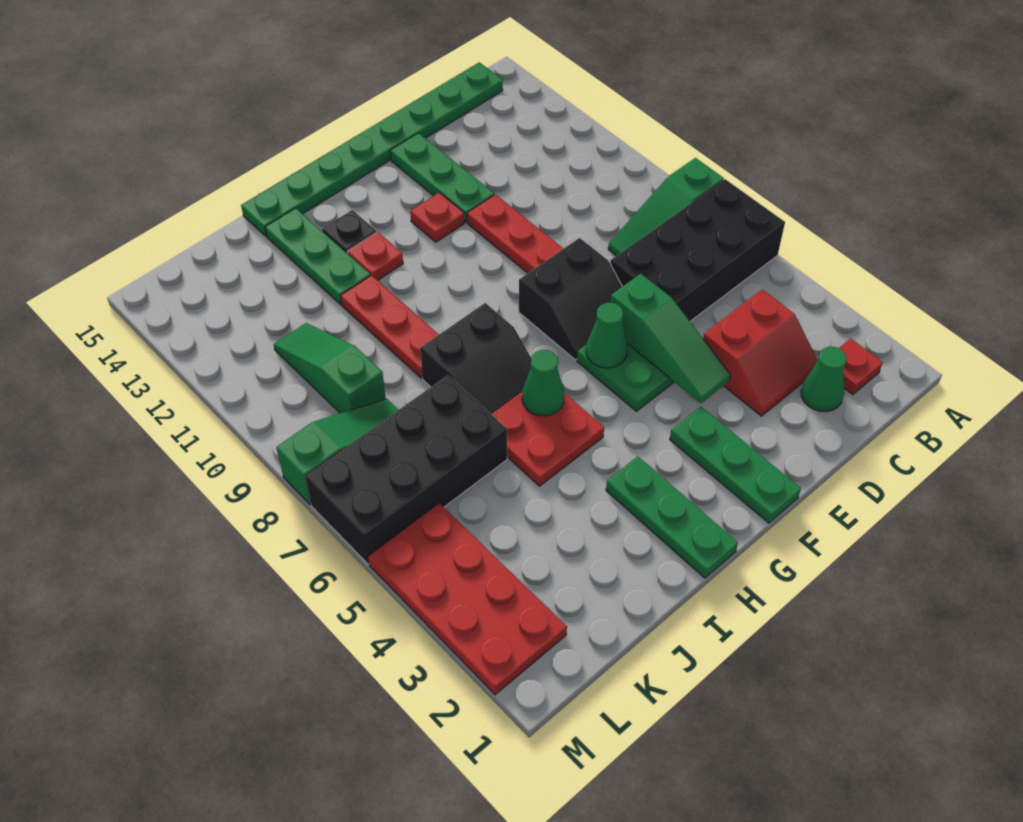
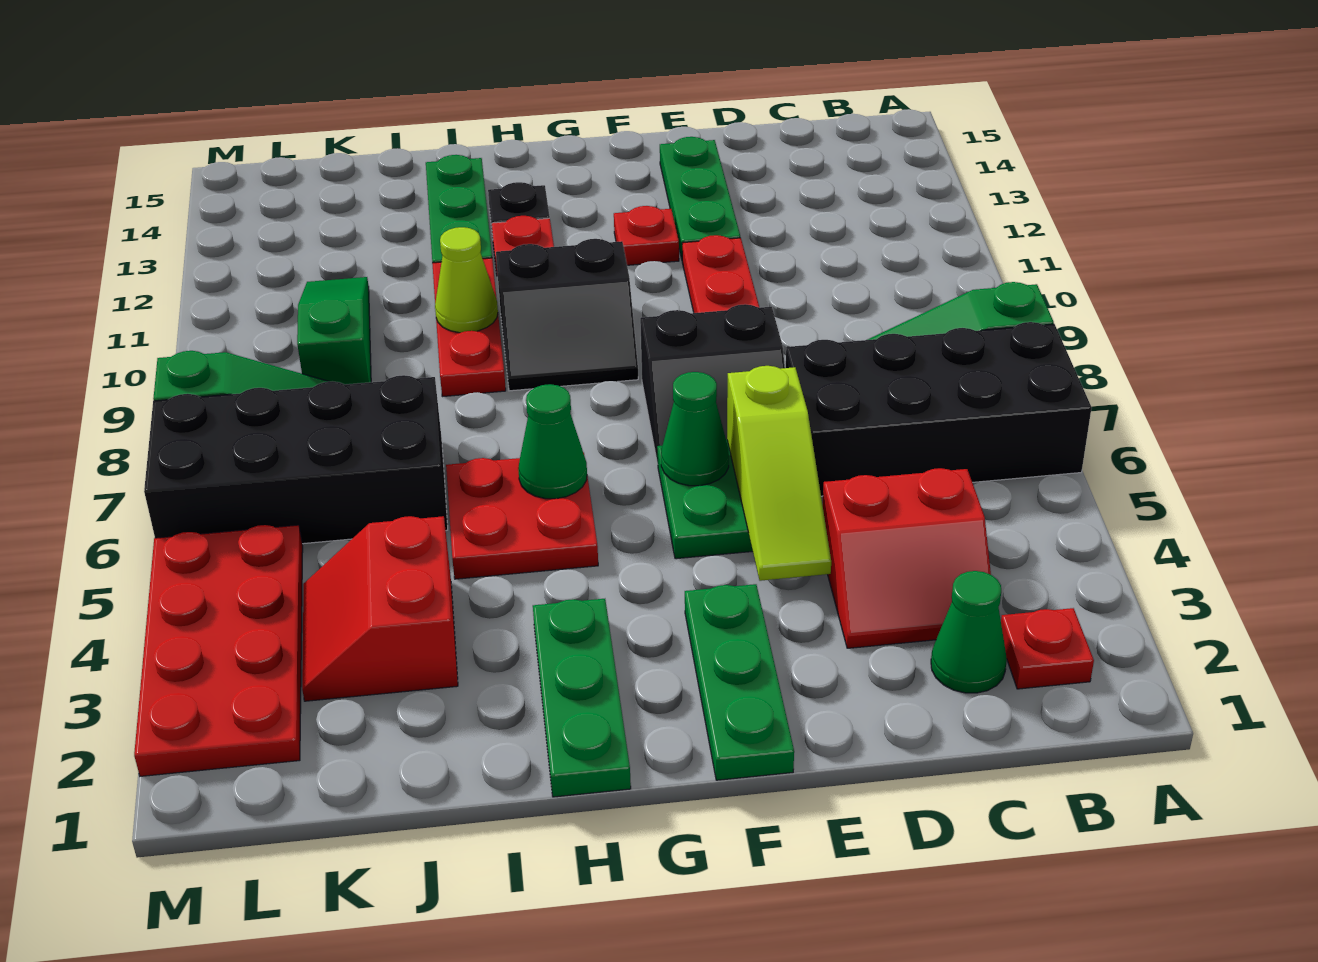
green plate B15:I15 level 1 -> none
green slope E4:E6 level 2 top 6 -> lime slope E4:E6 level 2 top 6
black slope H7:I8 level 1 top 8 -> black slope G9:H10 level 1 top 10
none -> lime cone I10 level 2
none -> red slope J3:K4 level 1 top J

